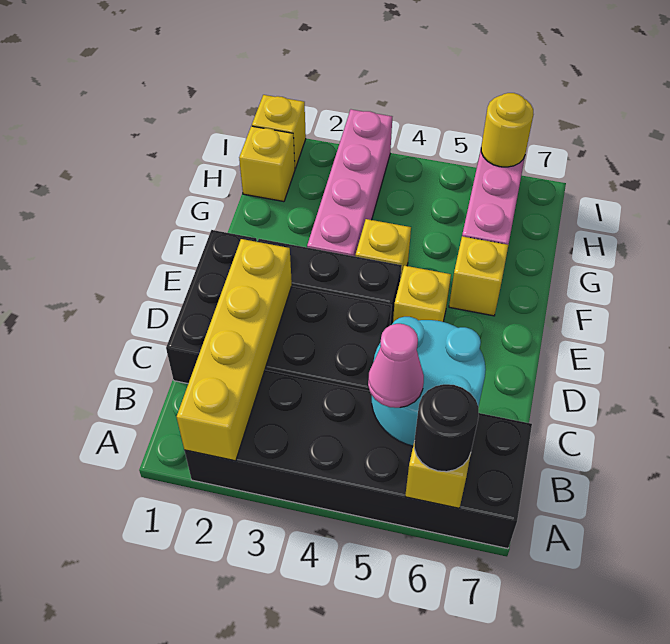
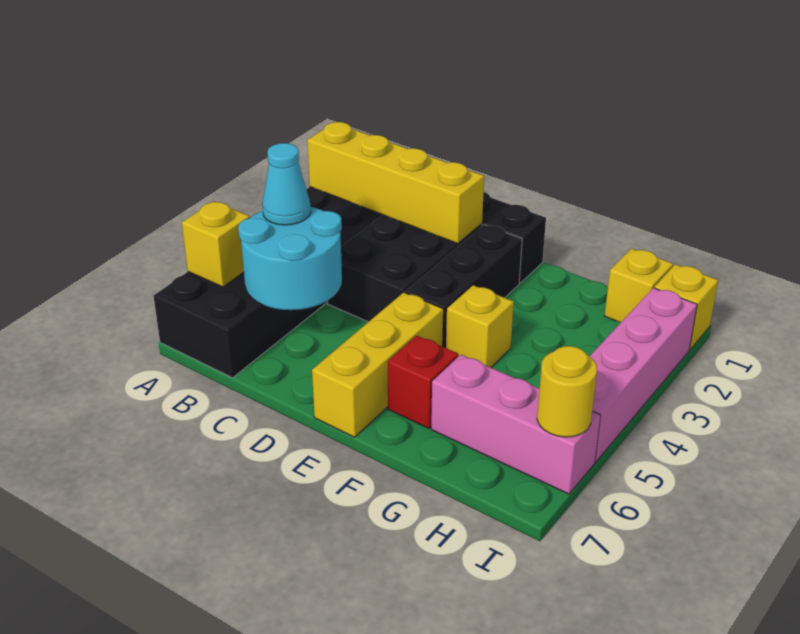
black round brick A6 level 3 -> none
pink cone B5 level 3 -> cyan cone B5 level 3
yellow brick E5 level 1 -> yellow brick E5:E7 level 1
pink brick F3:I3 level 1 -> pink brick I2:I5 level 1
yellow brick F6 level 1 -> red brick F6 level 1

